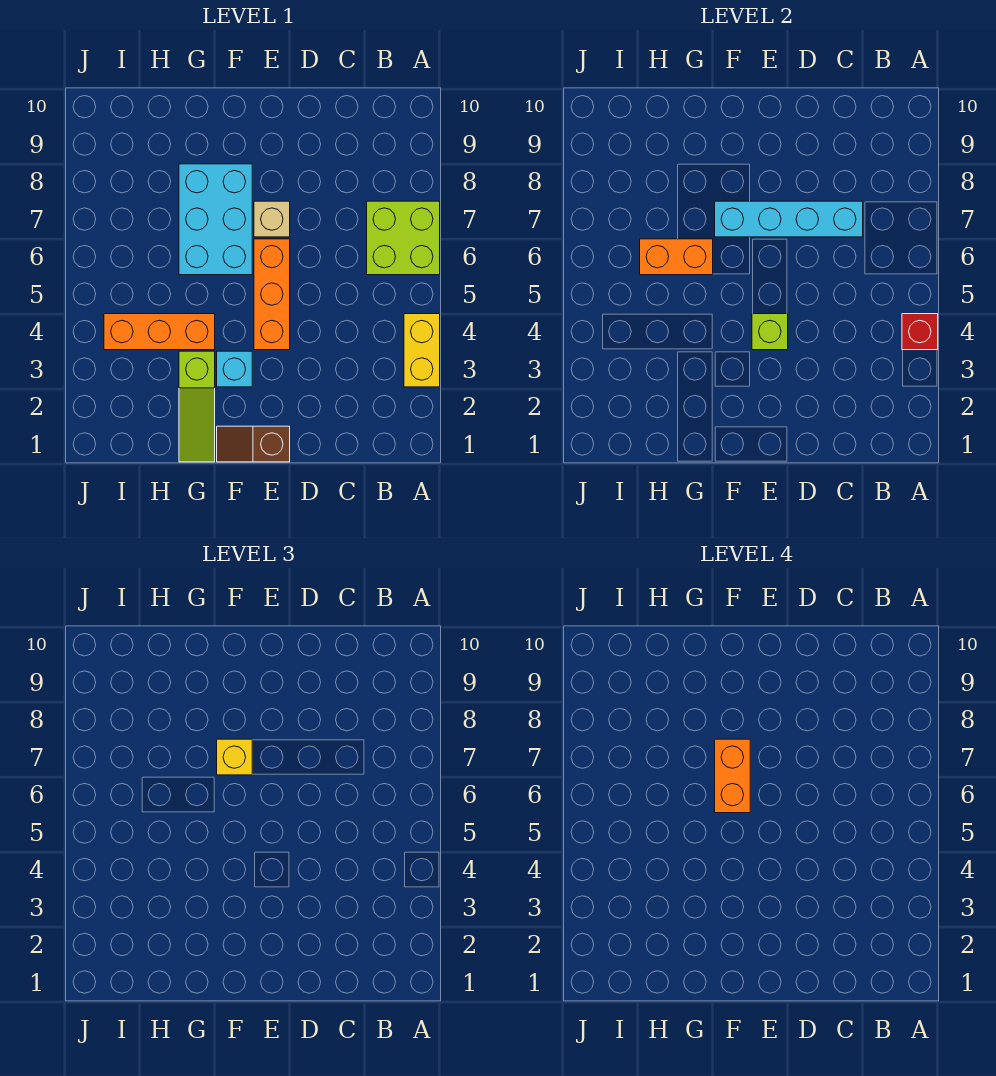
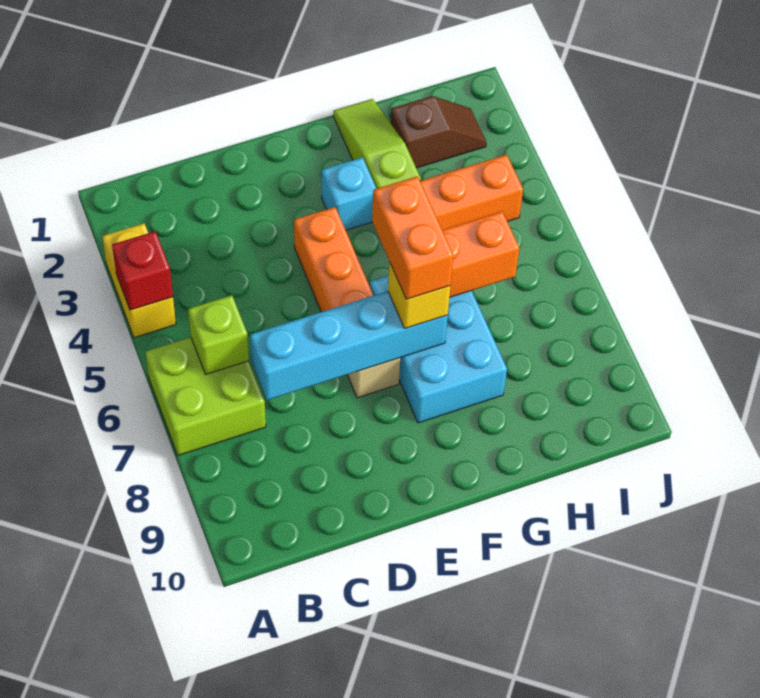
brown slope E1:F1 level 1 top E -> brown slope H2:I2 level 1 top H
lime brick E4 level 2 -> lime brick B6 level 2

